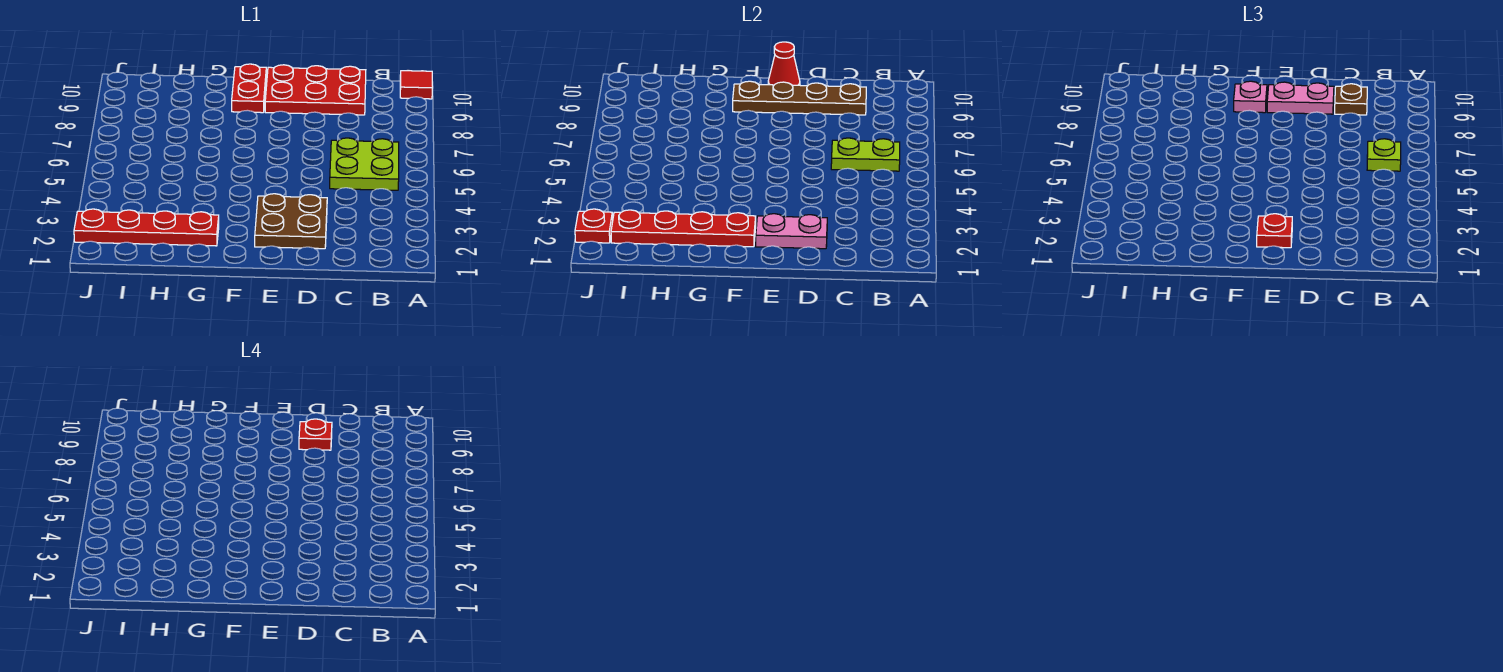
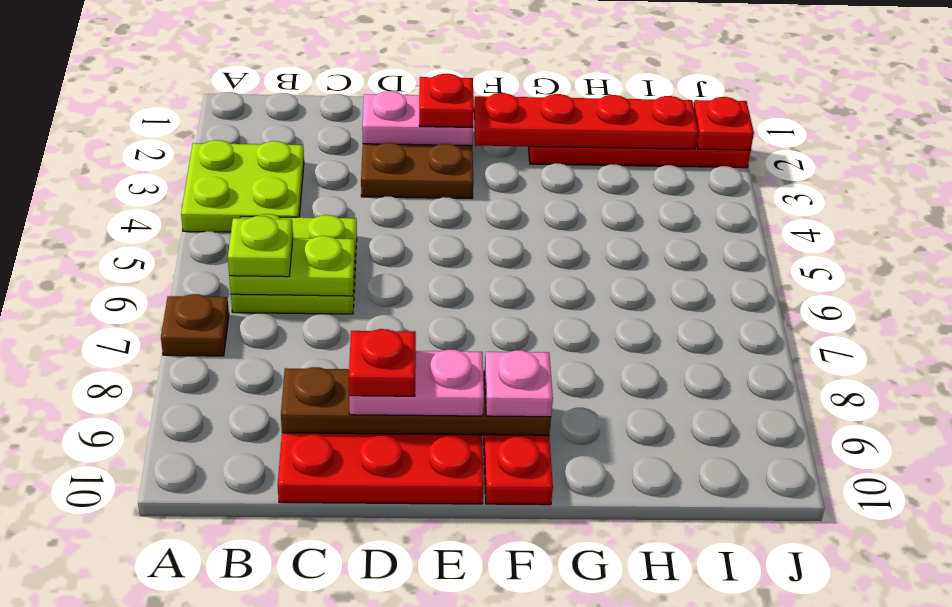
none -> lime plate A3:B4 level 1
red tile A10 level 1 -> none
brown plate C9 level 3 -> brown plate A7 level 1
red cone E10 level 2 -> none

